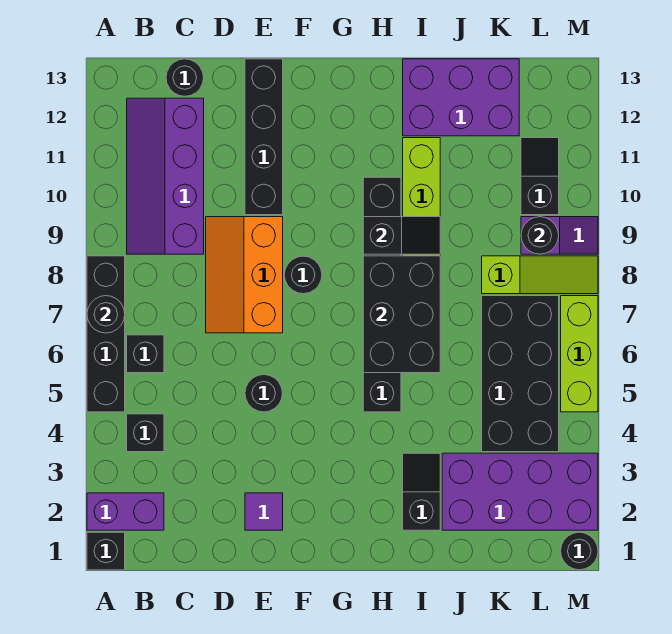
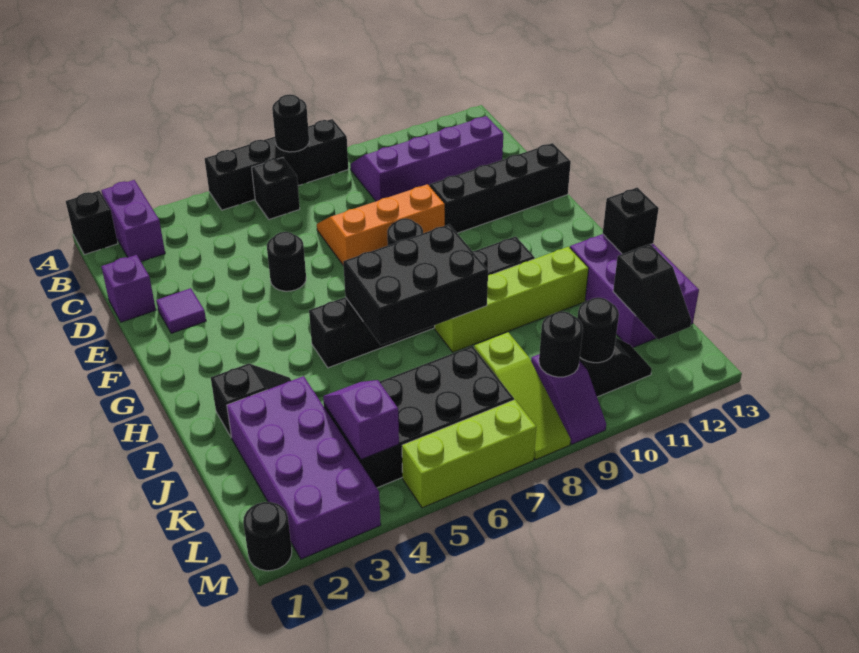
black brick B4 level 1 -> black brick I13 level 2
black round brick C13 level 1 -> black round brick L10 level 2
none -> purple brick D1 level 1
black slope H9:I9 level 2 top H -> black slope K12:L12 level 2 top K
none -> purple slope K4:L4 level 2 top L

